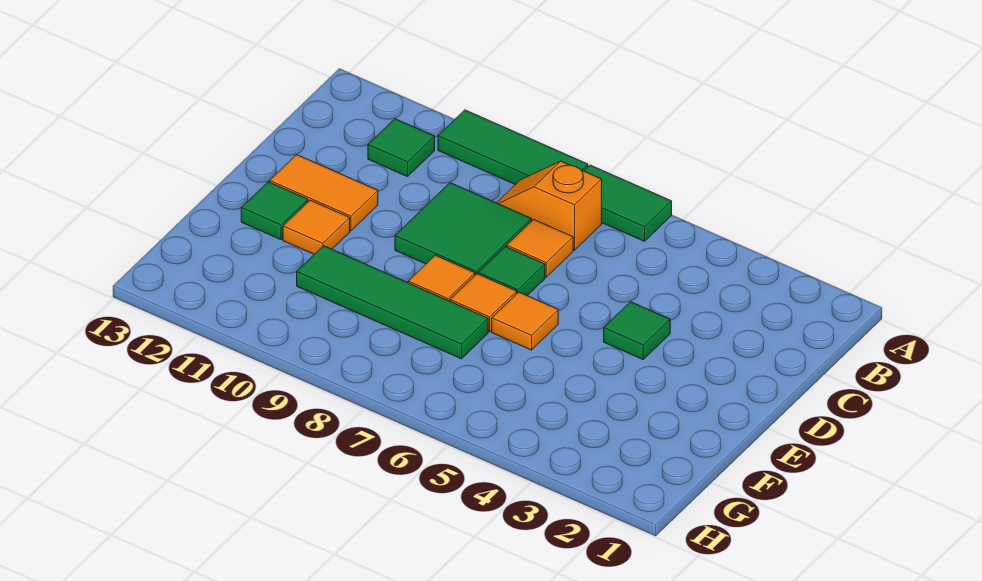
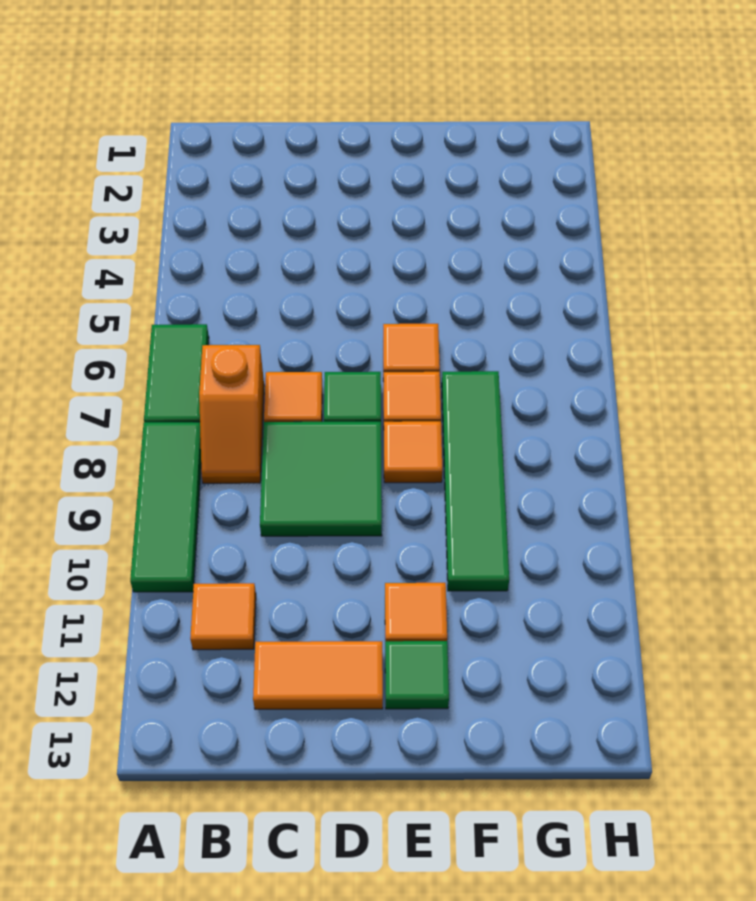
green tile B11 level 1 -> orange tile B11 level 1
green tile D4 level 1 -> none
orange tile D11:D12 level 1 -> orange tile C12:D12 level 1

